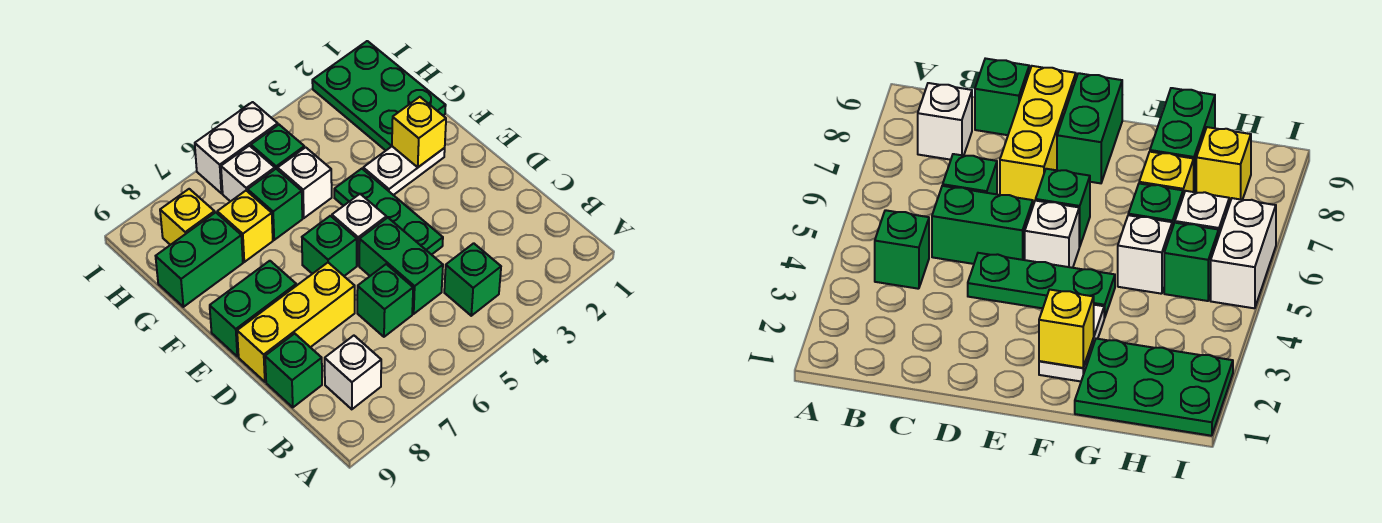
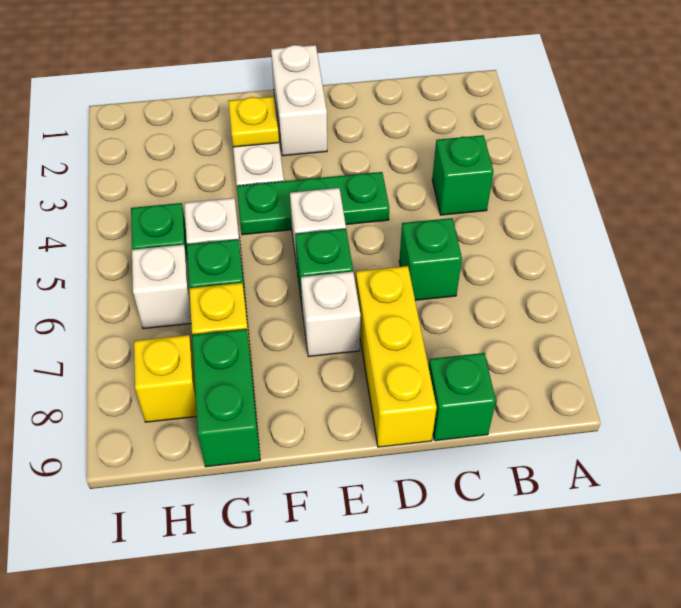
white brick B8 level 1 -> white brick E7 level 1
green brick C5:D5 level 1 -> none
green brick E8:E9 level 1 -> none
yellow brick F2 level 2 -> yellow plate F2 level 2
green plate G1:I2 level 1 -> none
white brick I5:I6 level 1 -> white brick E1:E2 level 1

